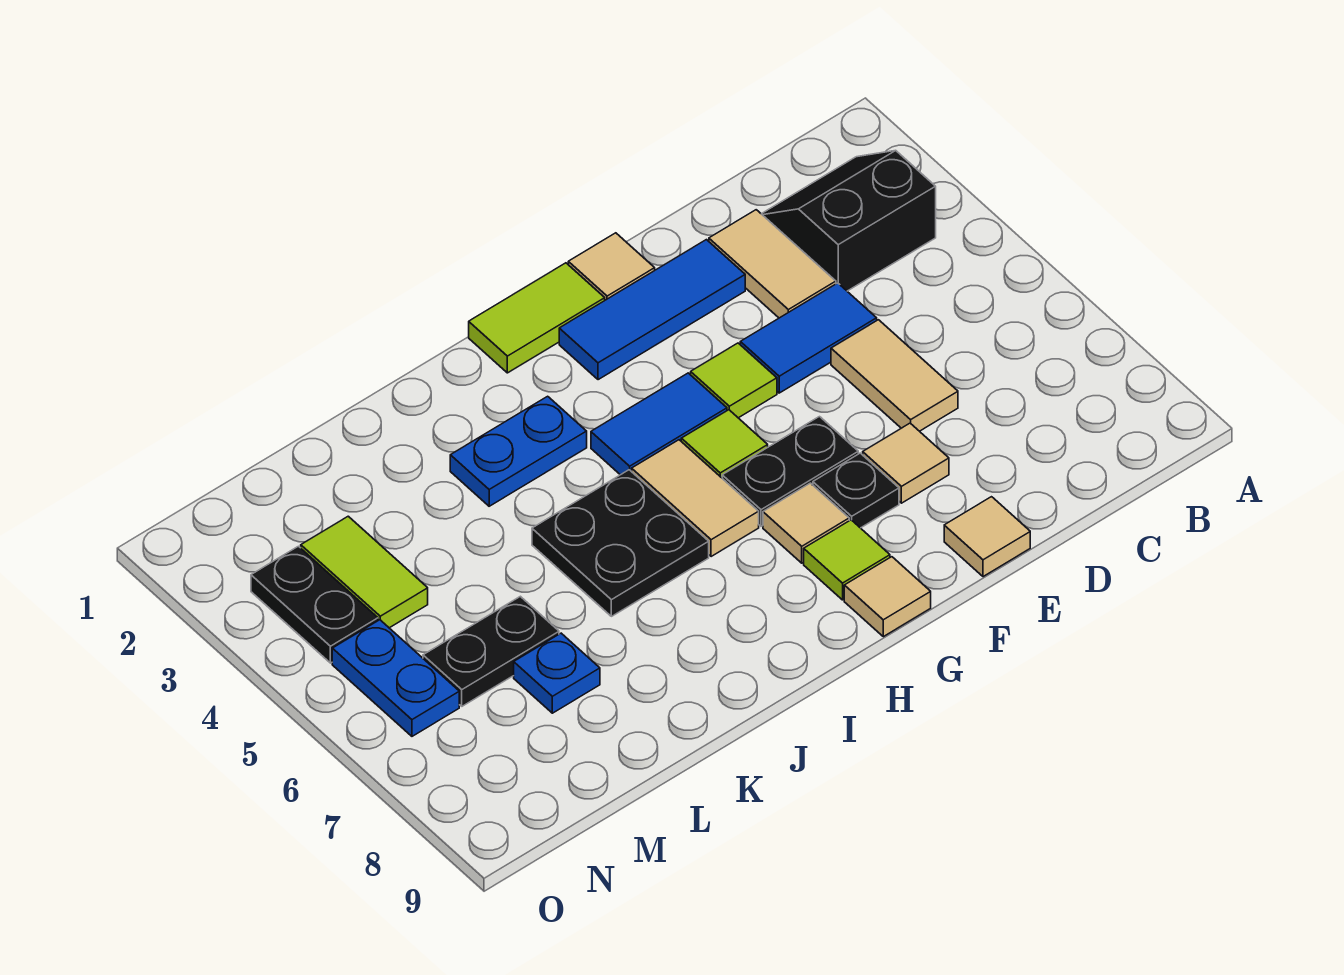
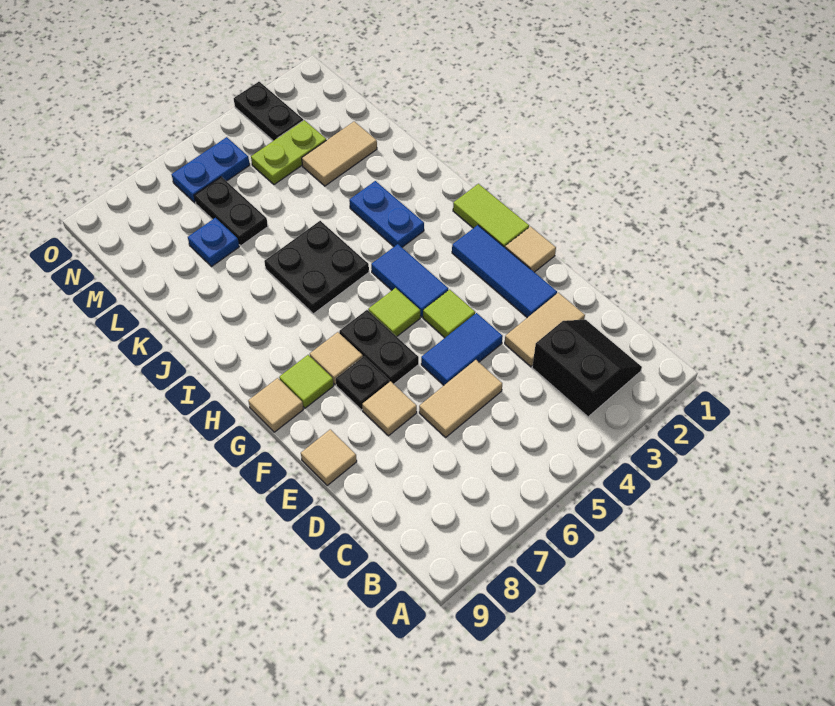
blue tile D4:E4 level 1 -> blue tile E4:E5 level 1
tan tile H5:H6 level 1 -> tan tile L2:L3 level 1
lime tile M3:M4 level 1 -> lime plate M3:M4 level 1
black plate N3:N4 level 1 -> black plate N3:O3 level 1

